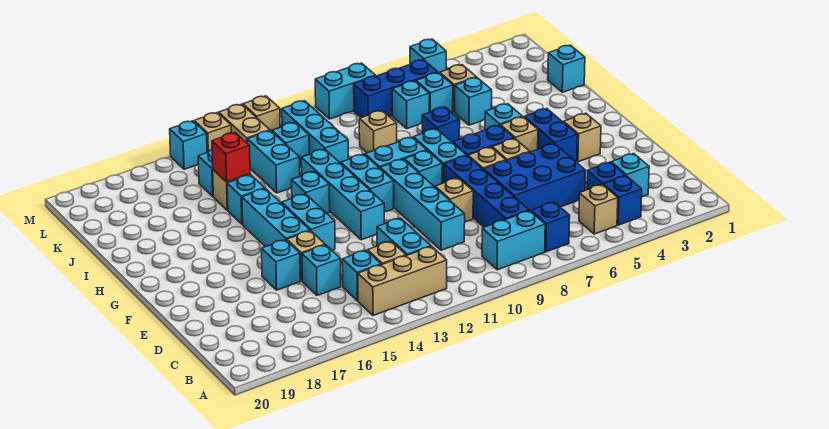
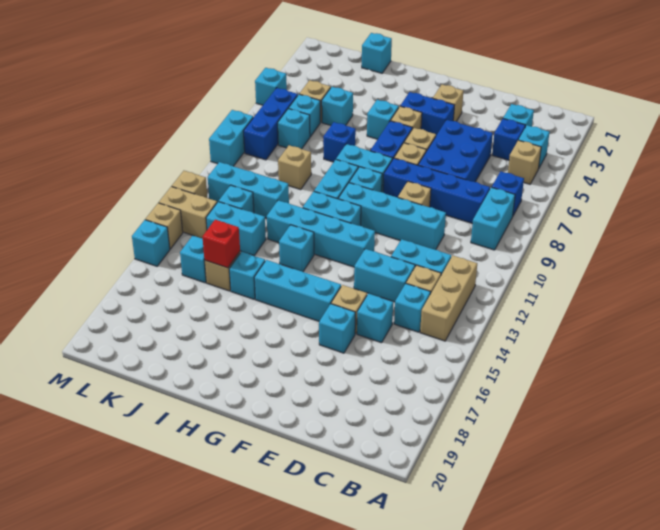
blue brick B4 level 1 -> cyan brick B4 level 1
cyan brick F14:G14 level 1 -> cyan brick D13:E13 level 1

